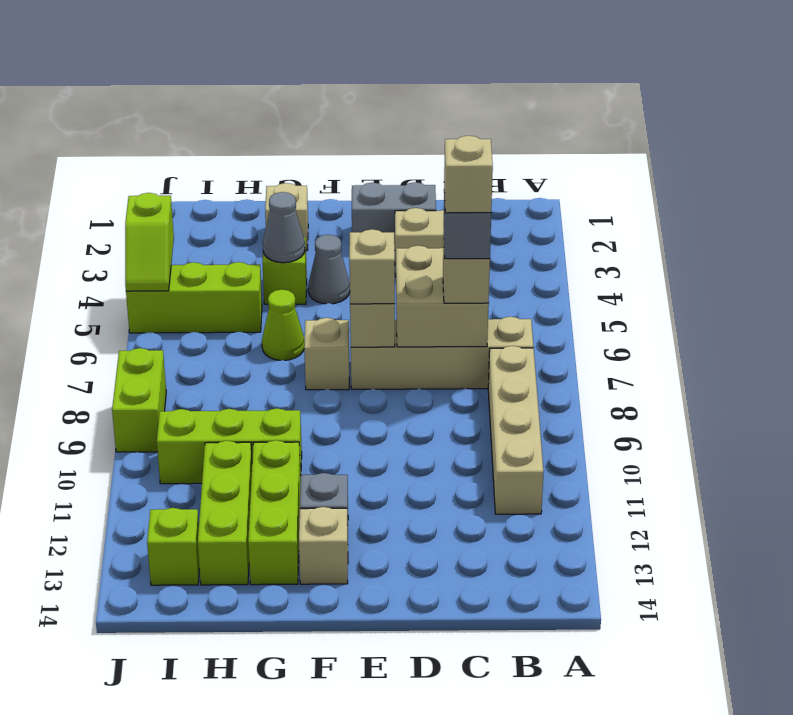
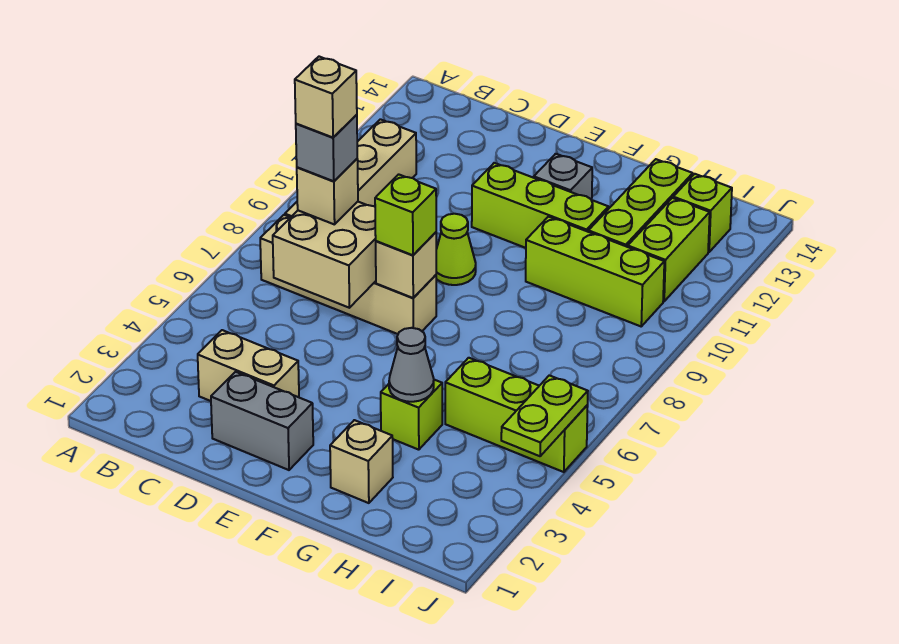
tan brick E7 level 3 -> lime brick E7 level 3
grey cone F4 level 1 -> none
tan brick F7 level 1 -> none
tan brick F13 level 1 -> none
lime cone G6 level 1 -> lime cone E9 level 1
lime brick G11:G13 level 1 -> lime brick E11:G11 level 1
lime slope J4:J5 level 2 top 4 -> lime plate J4:J5 level 2
lime brick J8:J9 level 1 -> lime brick I11:I12 level 1

